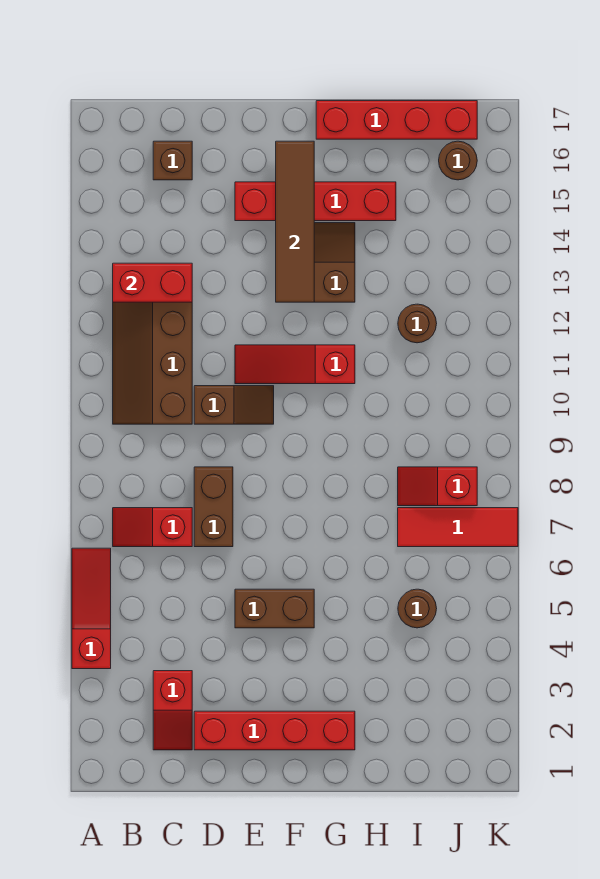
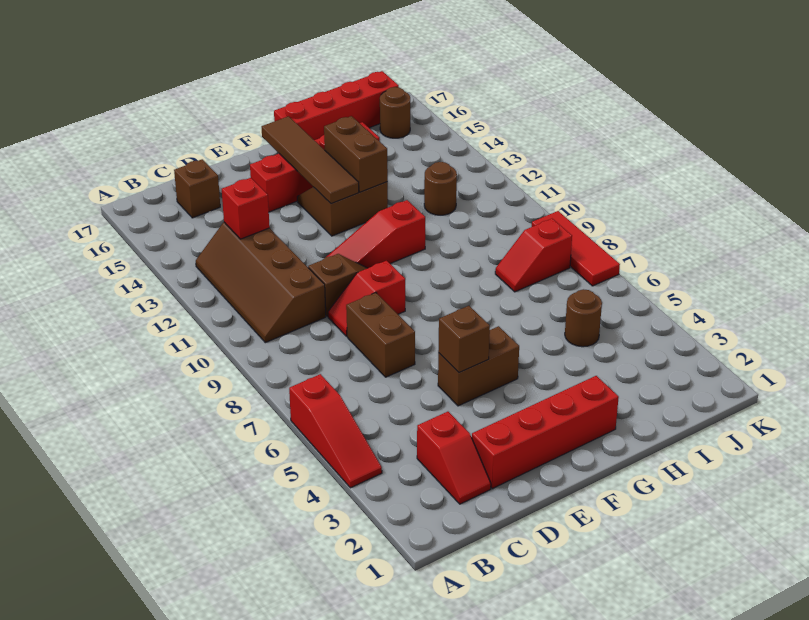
red slope A4:A6 level 1 top 4 -> red slope A4:A6 level 1 top 6
red slope B7:C7 level 1 top C -> red slope D9:E9 level 1 top E
red brick B13:C13 level 2 -> red brick C13 level 2
none -> brown brick E5 level 2
none -> brown brick G13:G14 level 2
red tile I7:K7 level 1 -> red tile K7:K9 level 1

